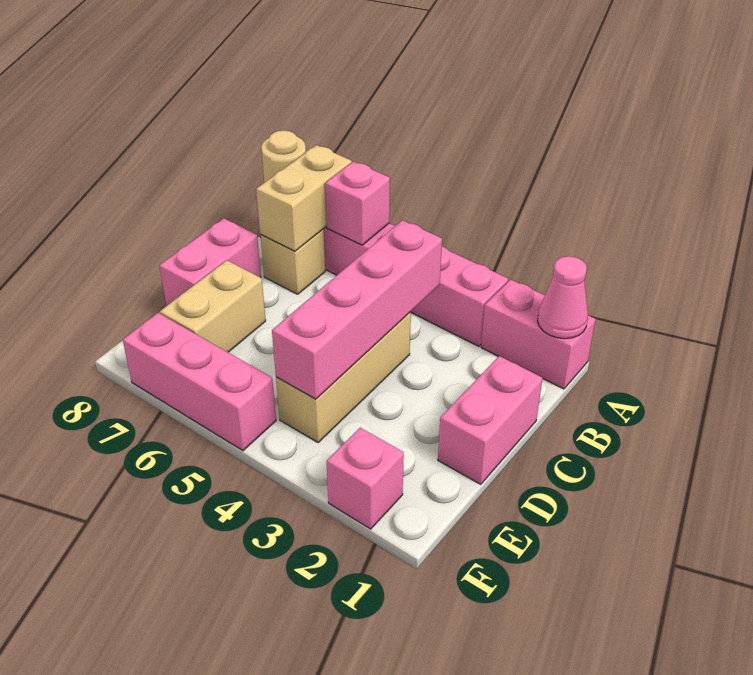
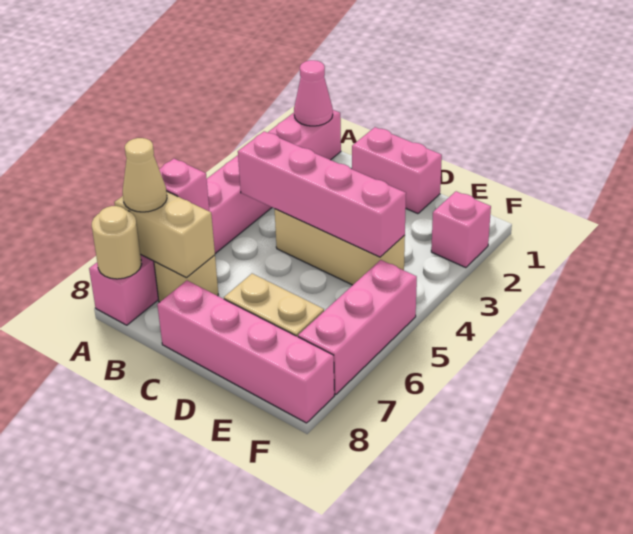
none -> tan cone A7 level 3
pink brick C8:D8 level 1 -> pink brick C8:F8 level 1

